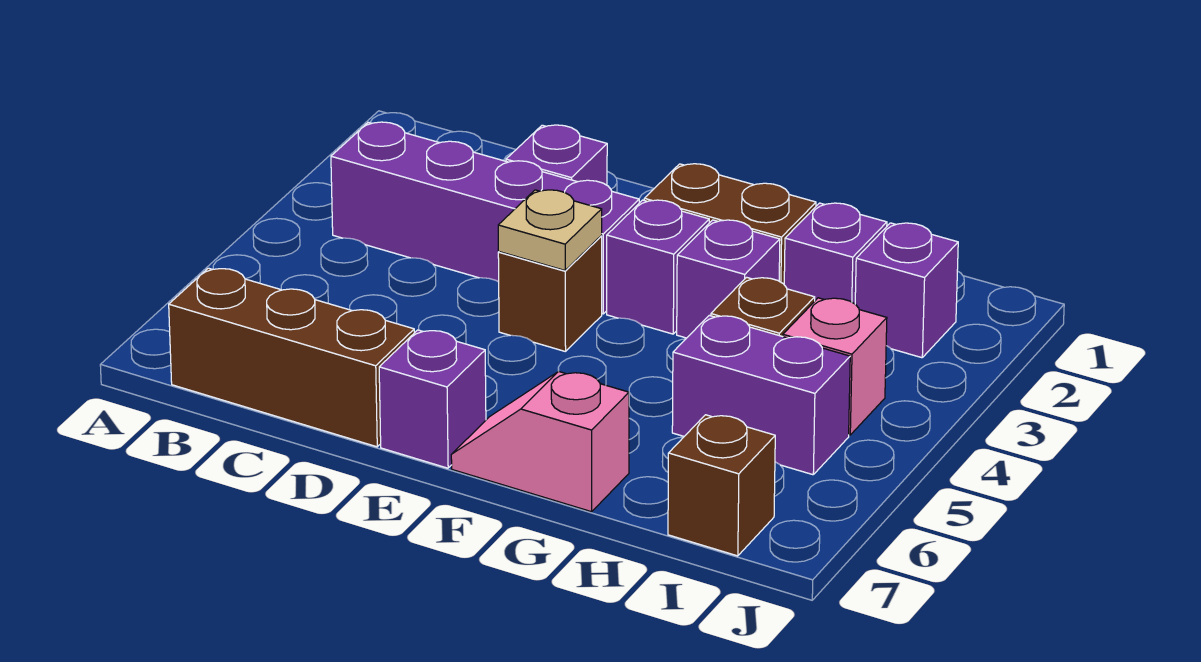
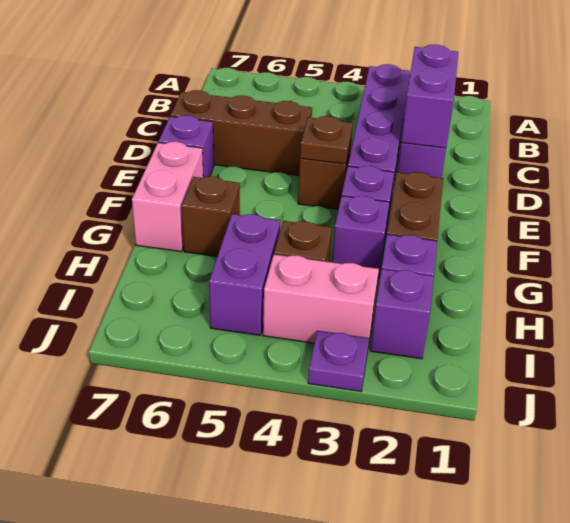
brown brick B7:D7 level 1 -> brown brick D5:D7 level 1
none -> purple brick C2:D2 level 2
tan plate E4 level 2 -> brown plate E4 level 2
pink slope F7:G7 level 1 top G -> pink brick F7:G7 level 1
pink brick I4 level 1 -> pink brick I3:I4 level 1
brown brick I7 level 1 -> brown brick G6 level 1
none -> purple plate J3 level 1

